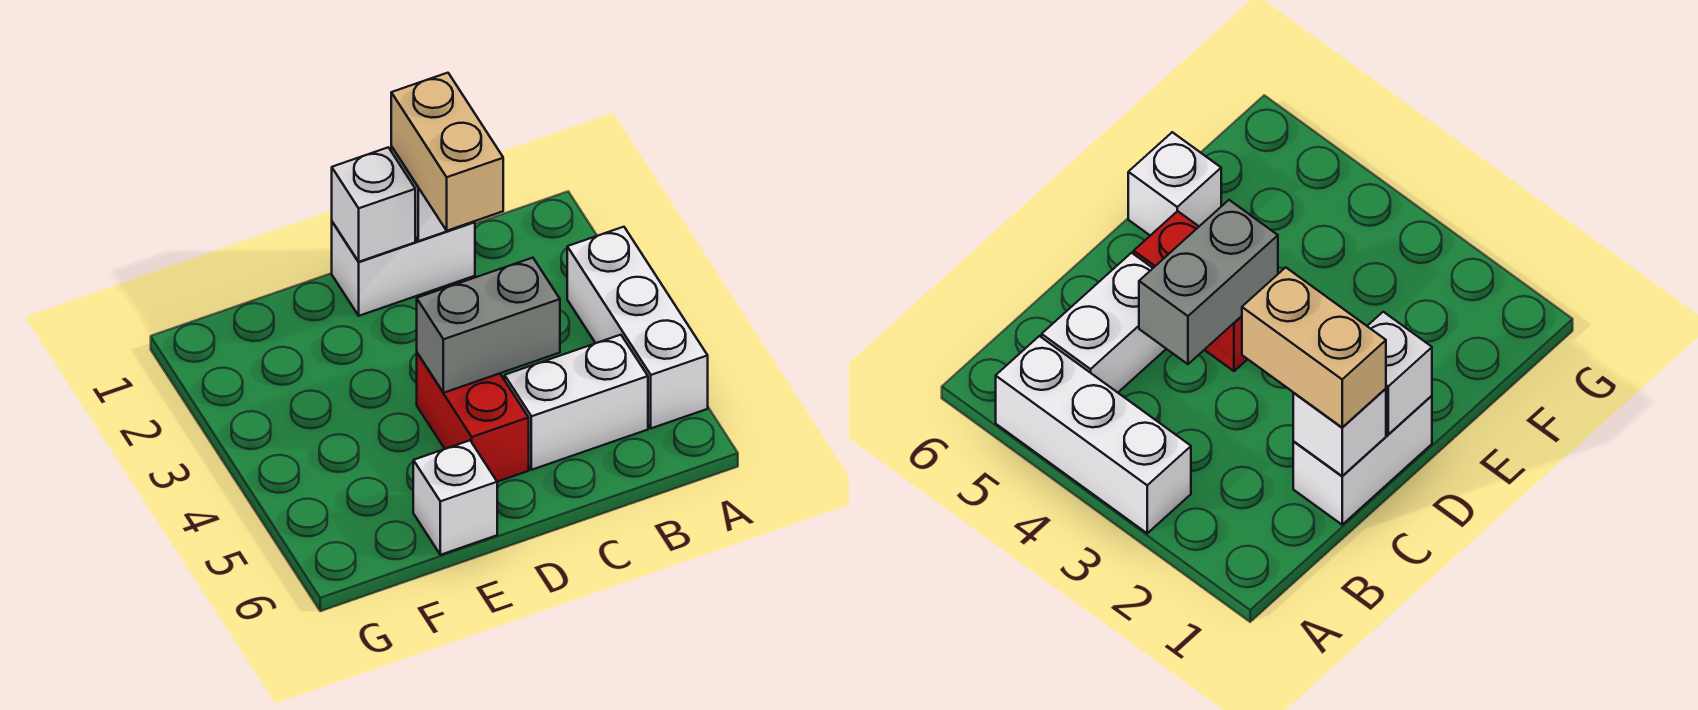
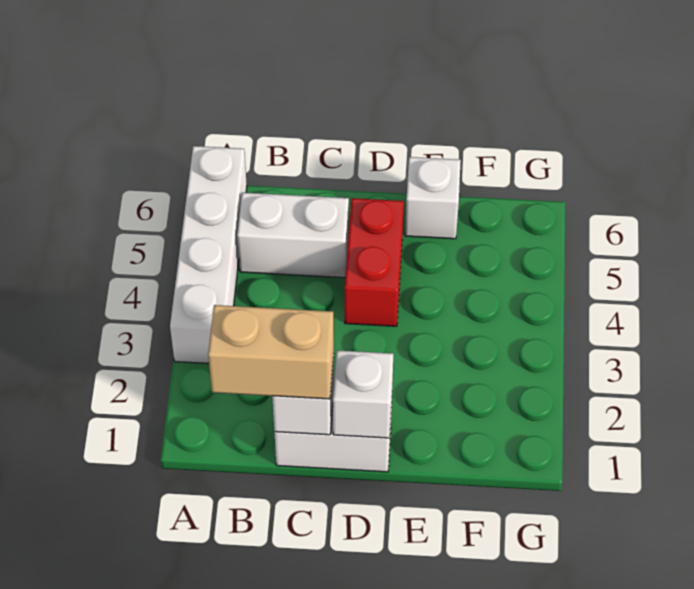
white brick A3:A5 level 1 -> white brick A3:A6 level 1
tan brick C1:C2 level 3 -> tan brick B1:C1 level 3
grey brick C4:D4 level 2 -> none

